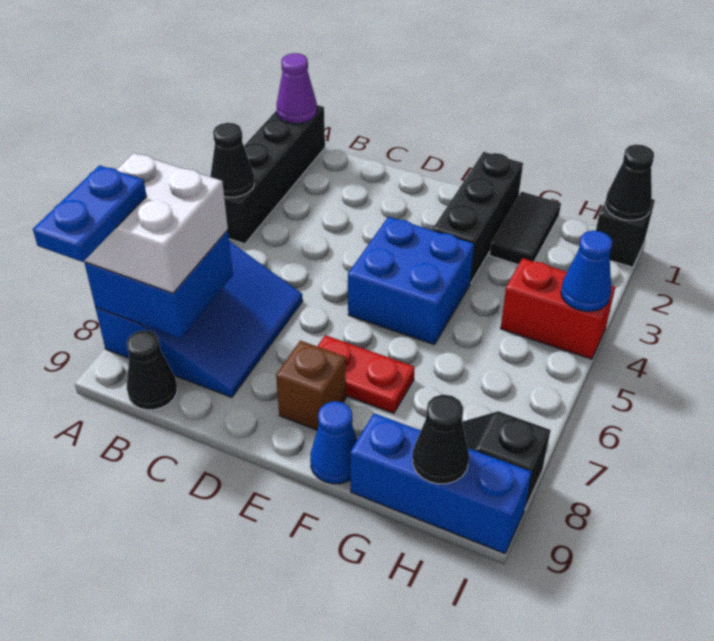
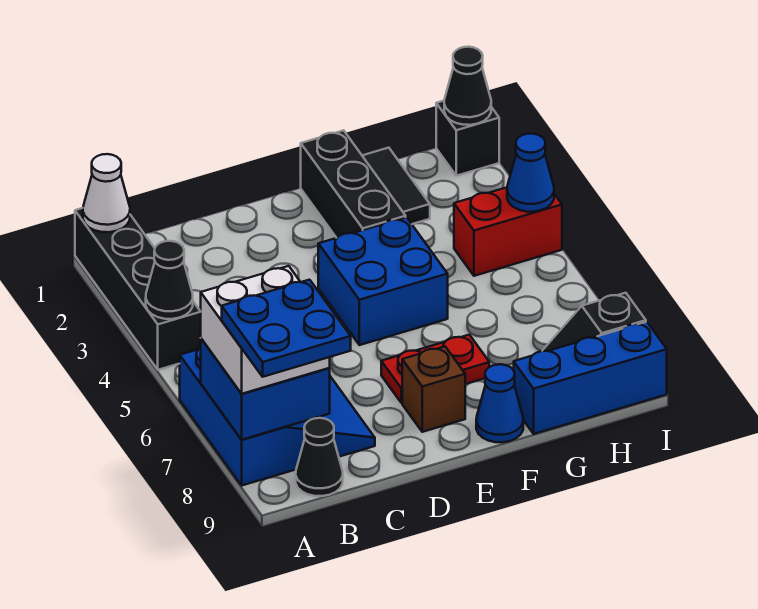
purple cone A1 level 2 -> white cone A1 level 2
blue plate A8:A9 level 4 -> blue plate A8:B9 level 4
black cone H9 level 2 -> none

